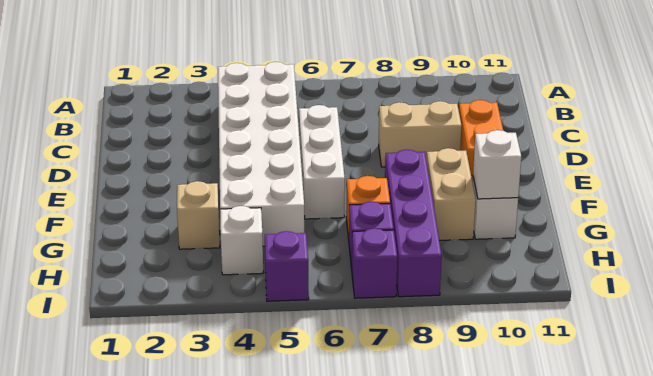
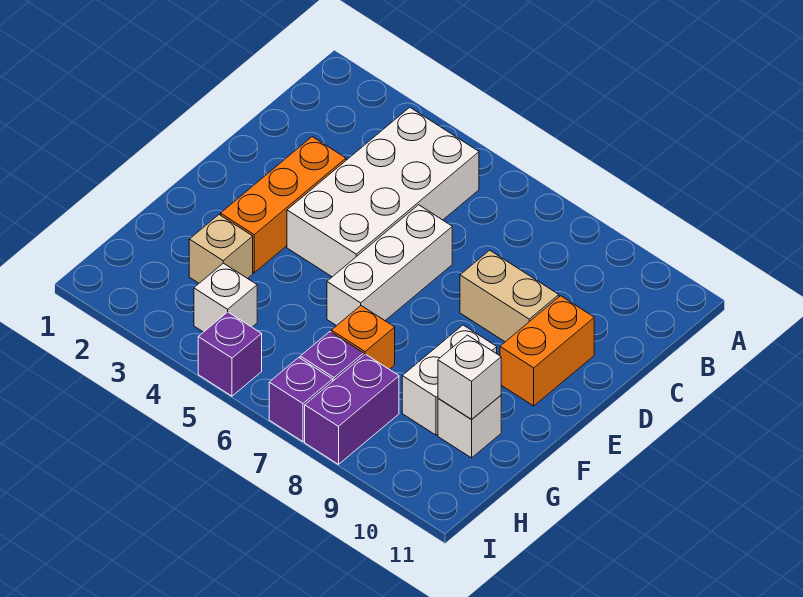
white brick B4:G5 level 1 -> white brick B4:E5 level 1
none -> orange brick D3:F3 level 1
purple brick F8:I8 level 1 -> purple brick H8:I8 level 1
tan brick F9:G9 level 1 -> white brick F9:G9 level 1

